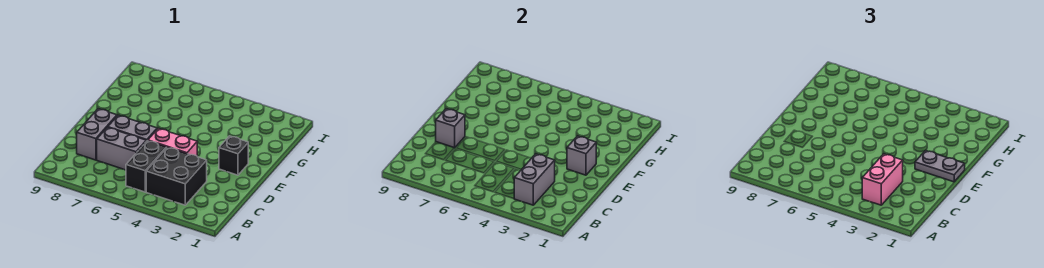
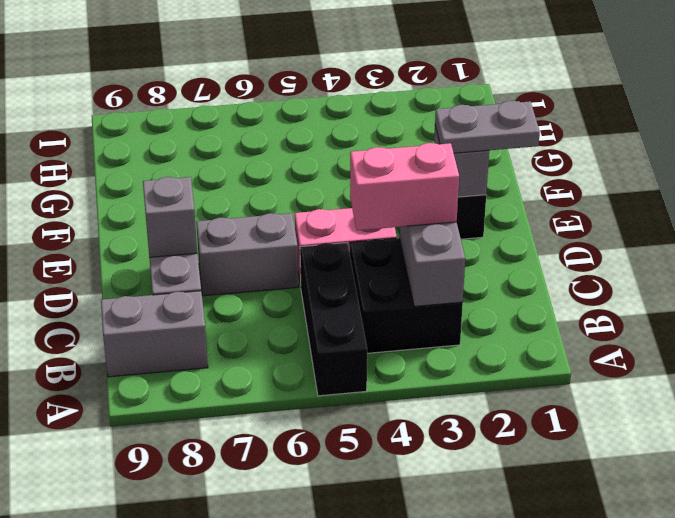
pink brick B3:C3 level 3 -> pink brick C3:C4 level 3
black brick B5:C5 level 1 -> black brick A5:C5 level 1
grey brick C6:C7 level 1 -> grey brick B8:B9 level 1

